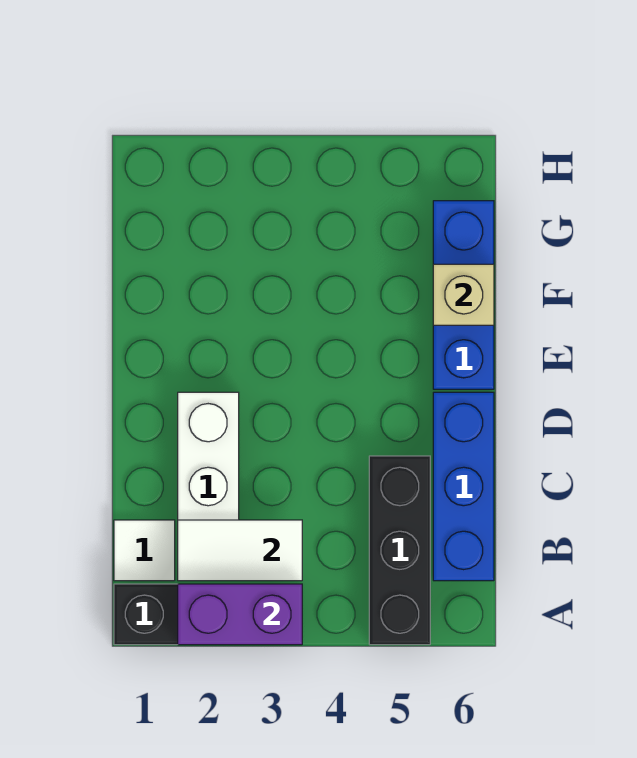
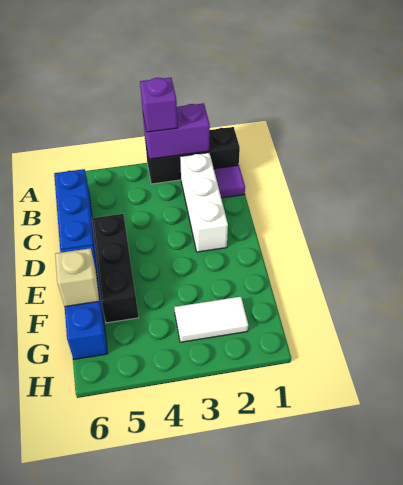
none -> purple brick A3 level 3
black brick A5:C5 level 1 -> black brick D5:F5 level 1
white tile B1 level 1 -> purple tile B1 level 1
white tile B2:B3 level 2 -> white tile G2:G3 level 1

